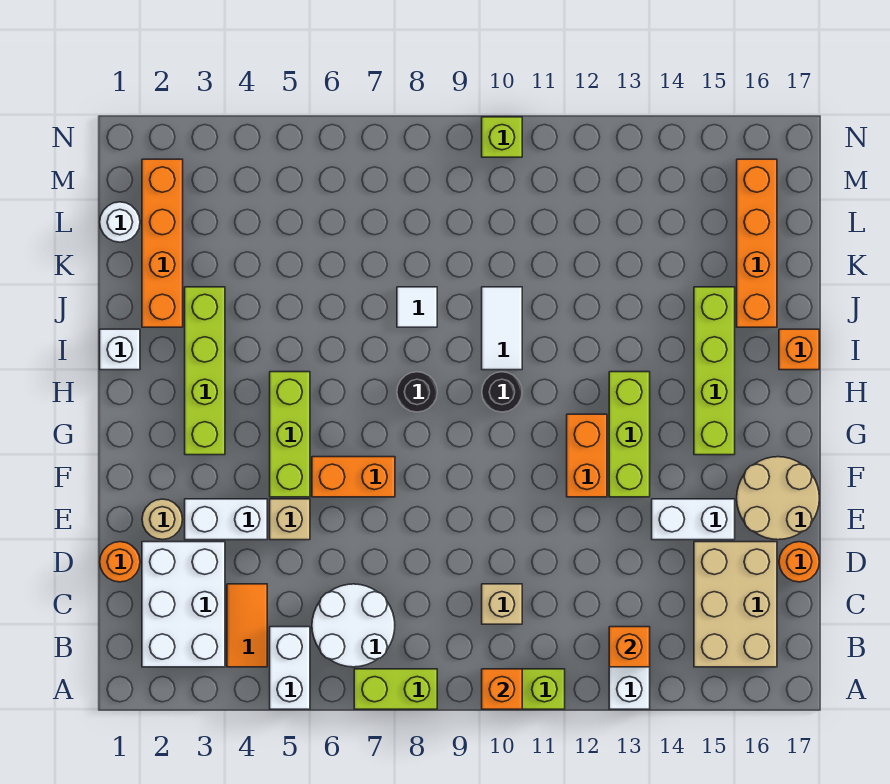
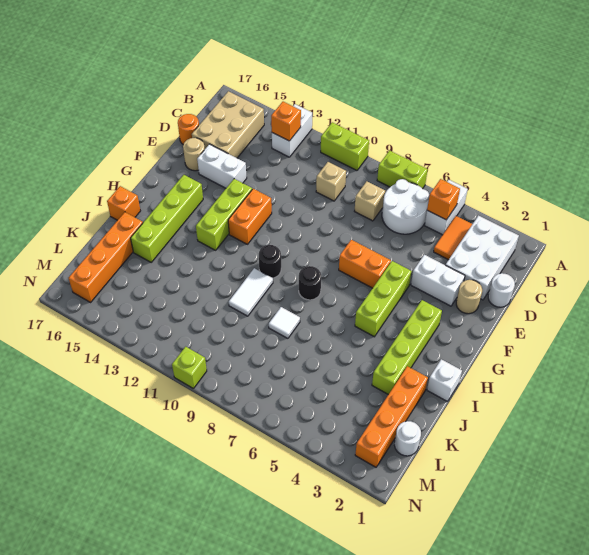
orange brick A10 level 2 -> orange brick B5 level 2
orange round brick D1 level 1 -> white round brick D1 level 1
tan brick E5 level 1 -> tan brick C8 level 1
tan round brick E16:F17 level 1 -> tan round brick E16 level 1

